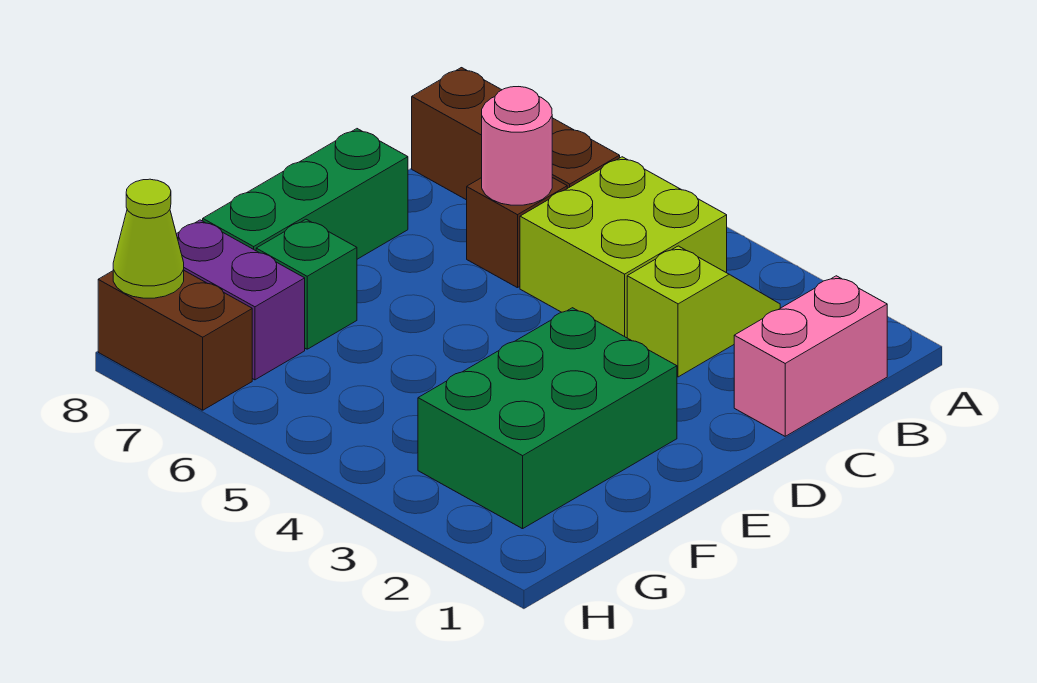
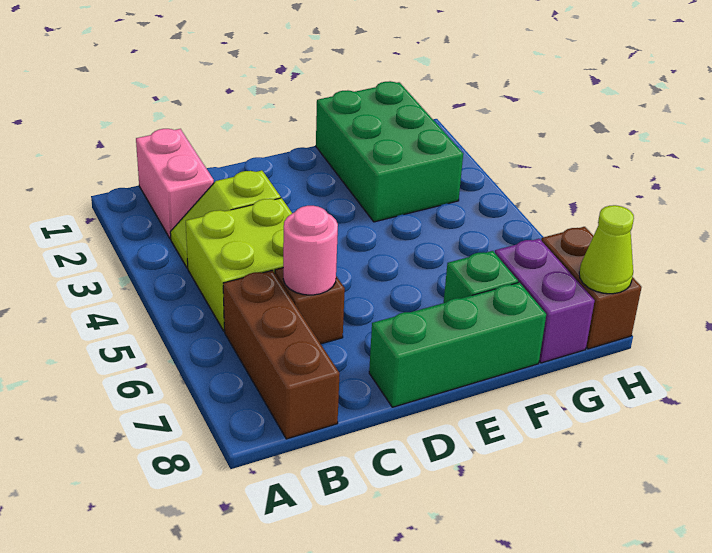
pink brick B1:C1 level 1 -> pink brick B1:B2 level 1
green brick E2:G3 level 1 -> green brick F1:G3 level 1

